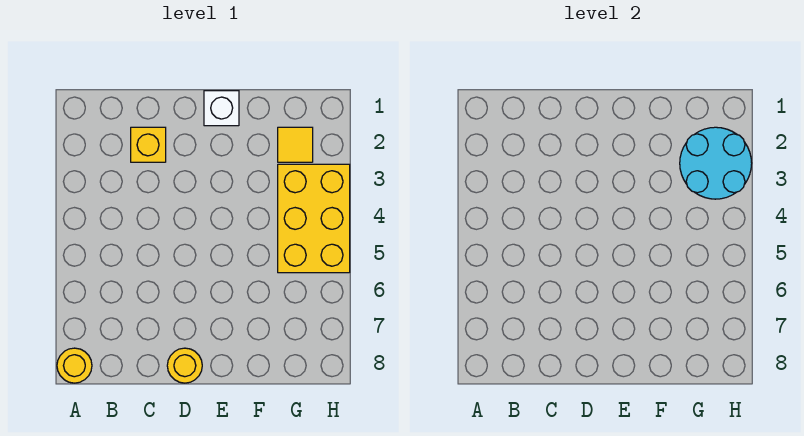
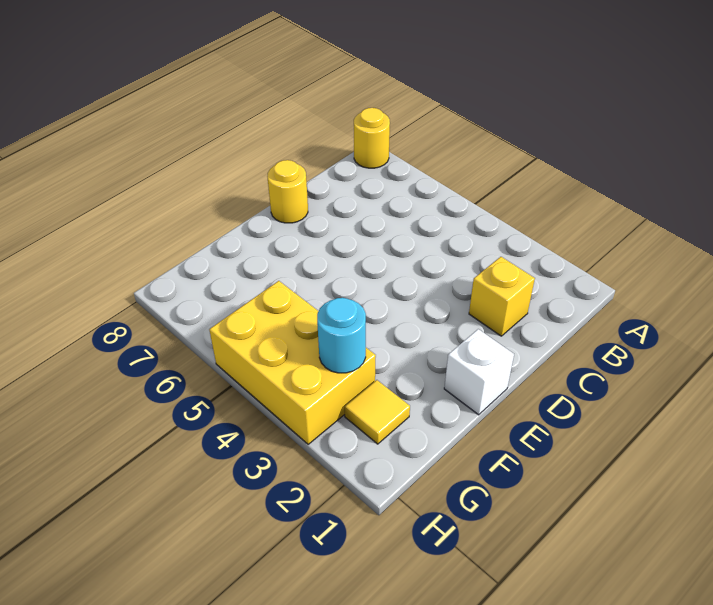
cyan round brick G2:H3 level 2 -> cyan round brick G3 level 2

